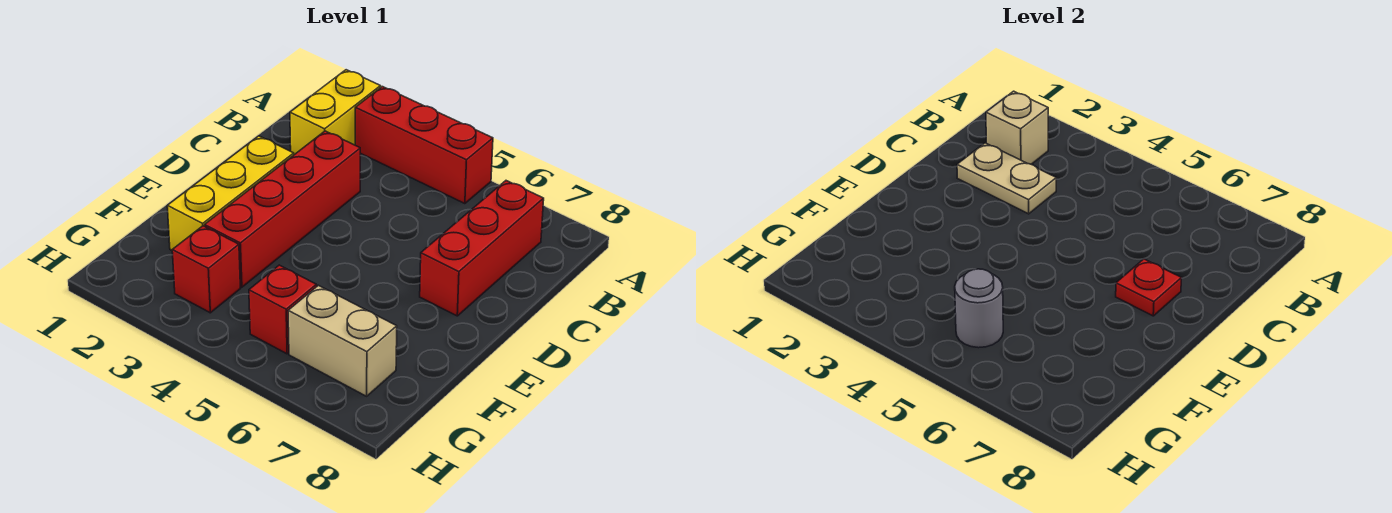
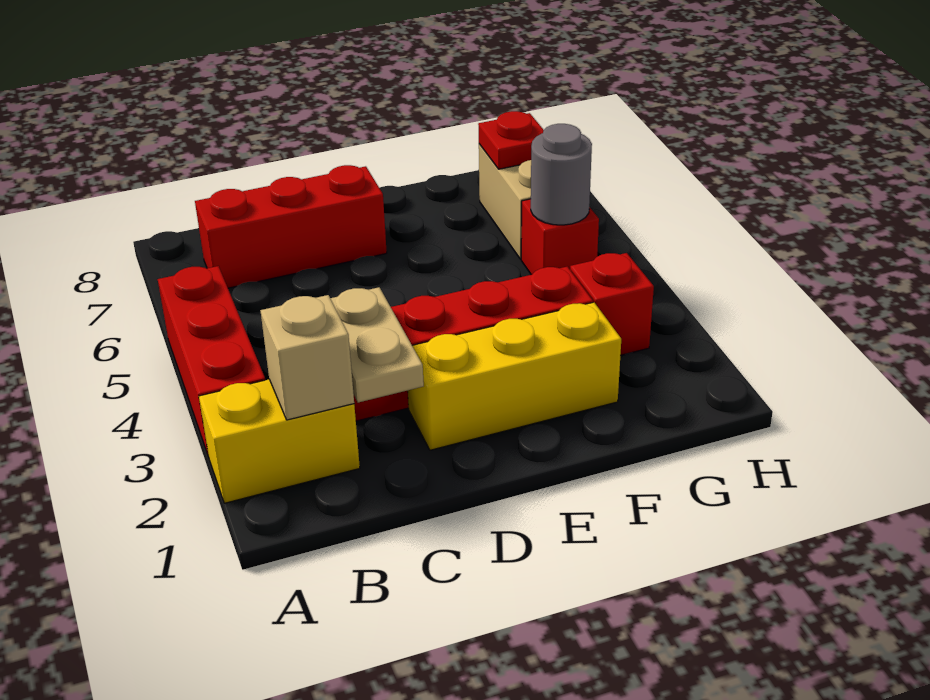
red plate D7 level 2 -> red plate G7 level 2

